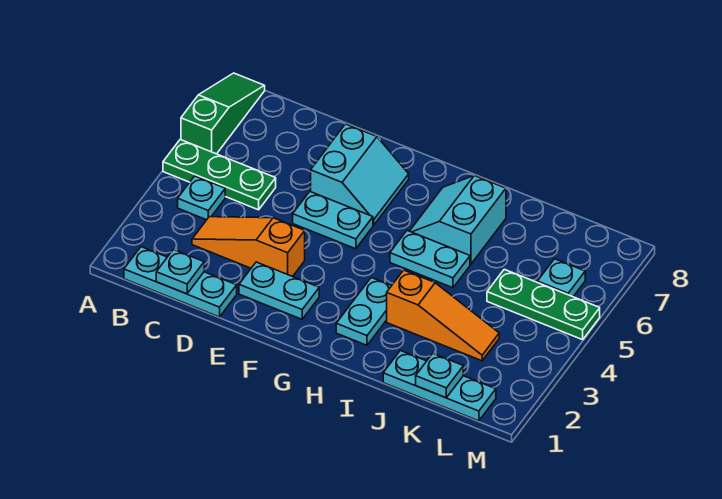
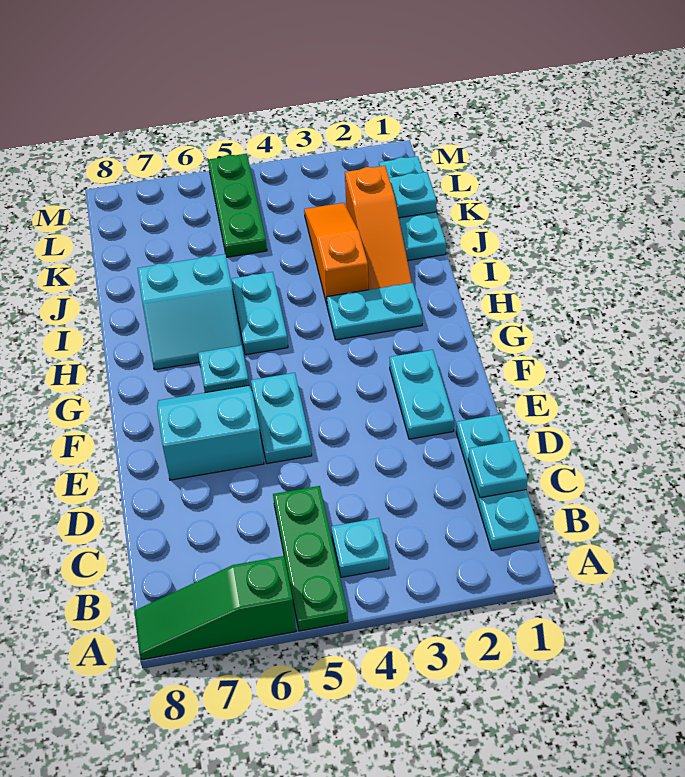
orange slope C3:E3 level 1 top E -> orange slope I2:K2 level 1 top K
cyan plate L6 level 1 -> cyan plate G6 level 1

